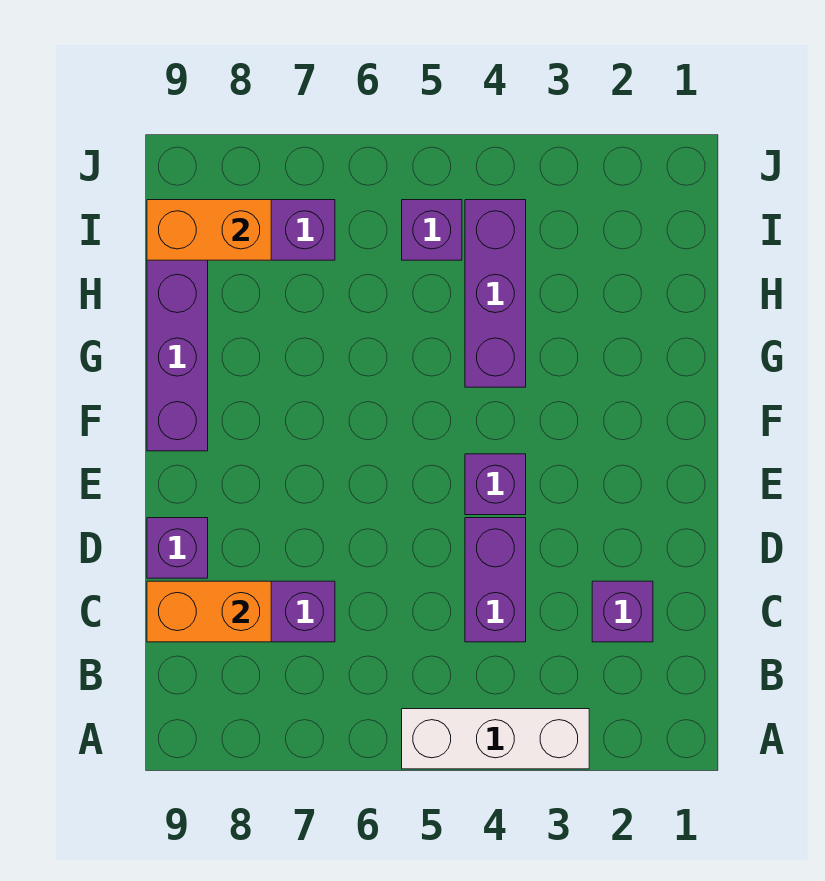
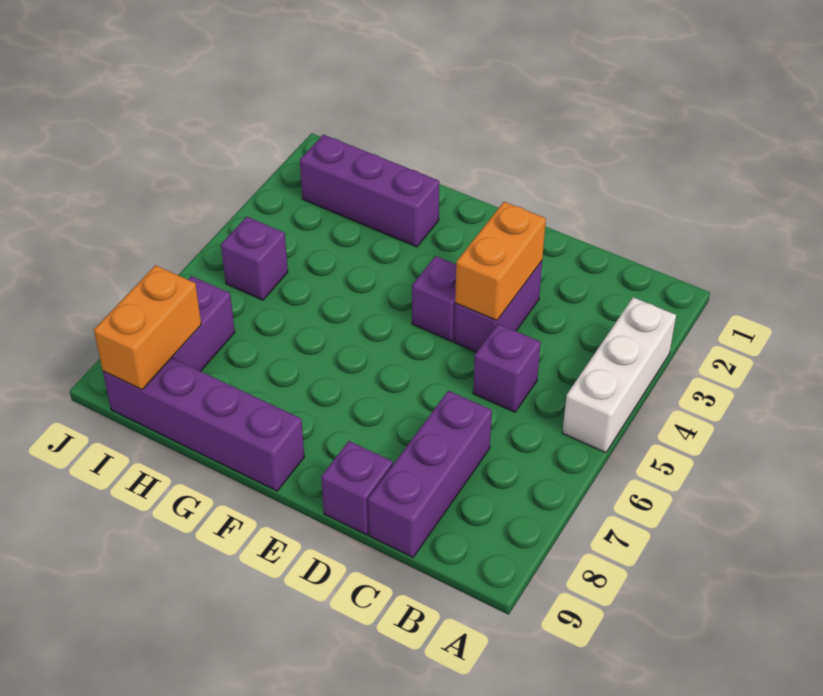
purple brick C2 level 1 -> purple brick C5 level 1
purple brick C4:D4 level 1 -> purple brick D3:D4 level 1
orange brick C8:C9 level 2 -> orange brick D3:D4 level 2
purple brick G4:I4 level 1 -> purple brick G2:I2 level 1

